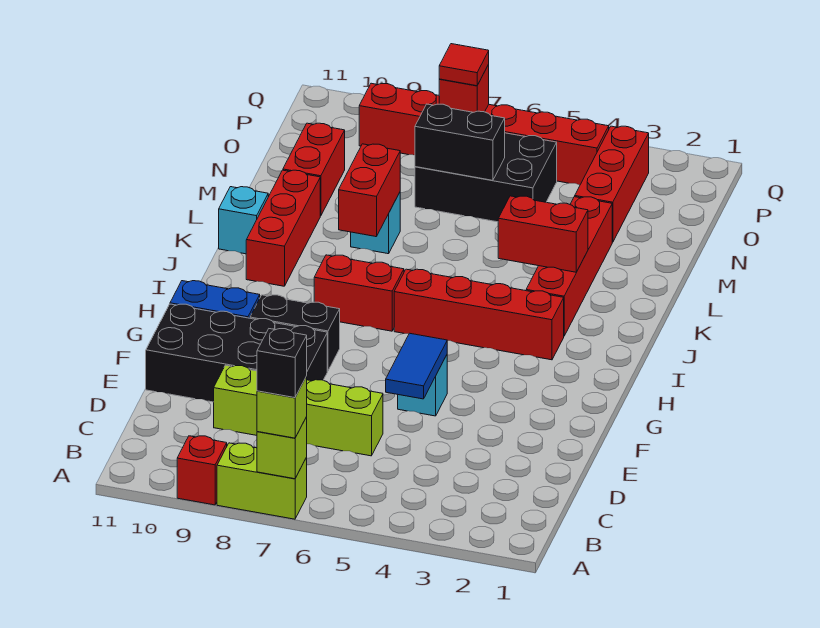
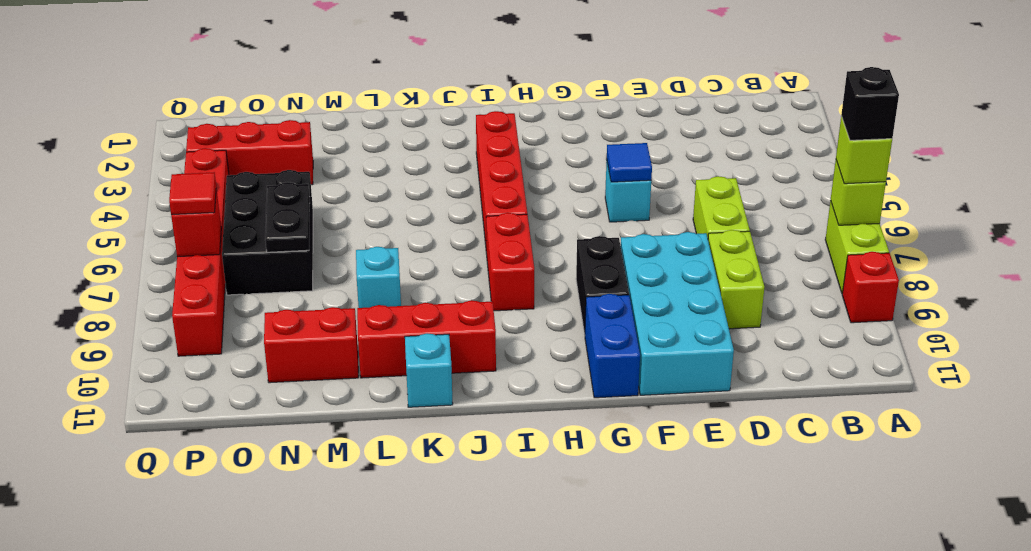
blue tile E5:F5 level 2 -> blue tile F5 level 2
black brick E8:F11 level 1 -> cyan brick E8:F11 level 1
red brick J3:M3 level 1 -> none
red brick K3:K4 level 2 -> none
red brick K8:L8 level 2 -> none
black brick N6:N7 level 2 -> black plate N6:N7 level 2

